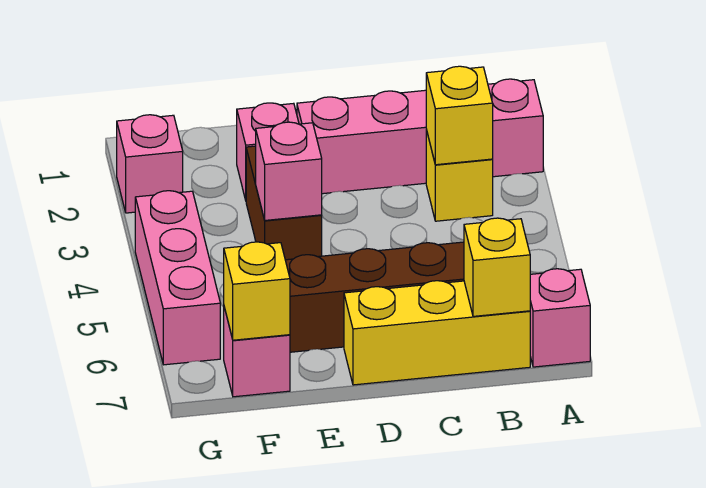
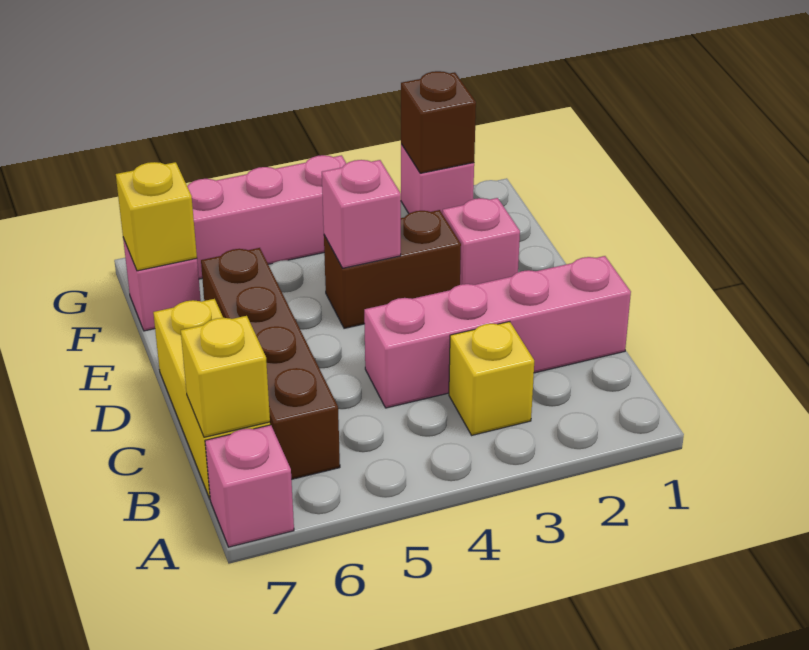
pink brick A2:D2 level 1 -> pink brick C1:C4 level 1
yellow brick B3 level 2 -> none
none -> brown brick G2 level 2

